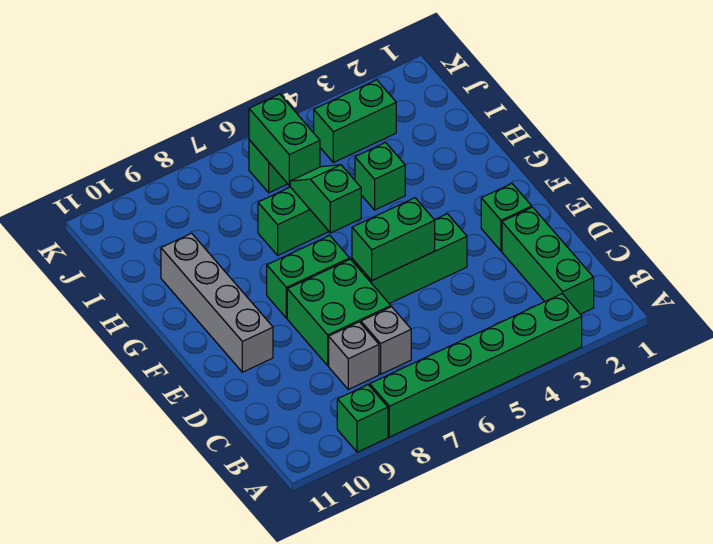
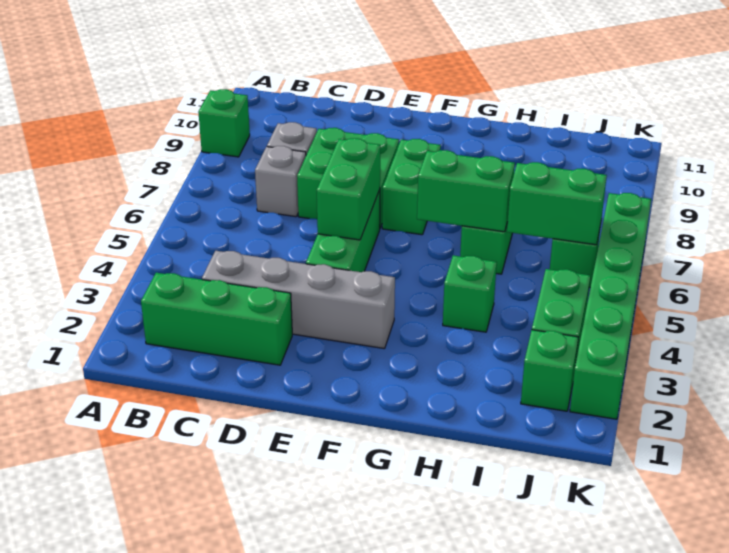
green brick A3:A8 level 1 -> green brick K2:K7 level 1
green brick E2 level 1 -> green brick J2 level 1
grey brick E10:H10 level 1 -> grey brick C3:F3 level 1
green slope G6:H6 level 2 top G -> green brick G6:H6 level 2

